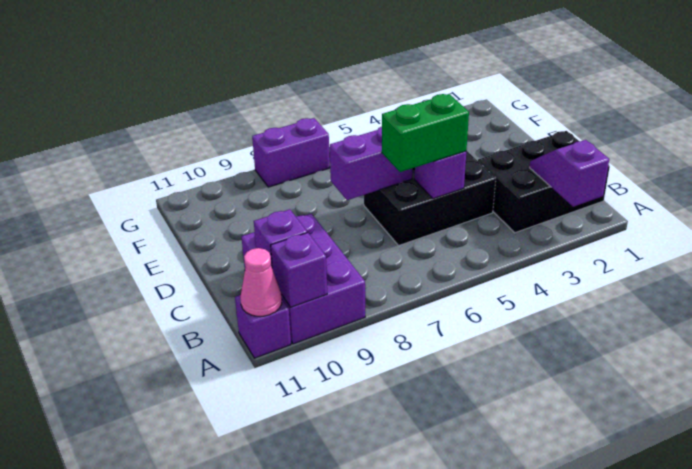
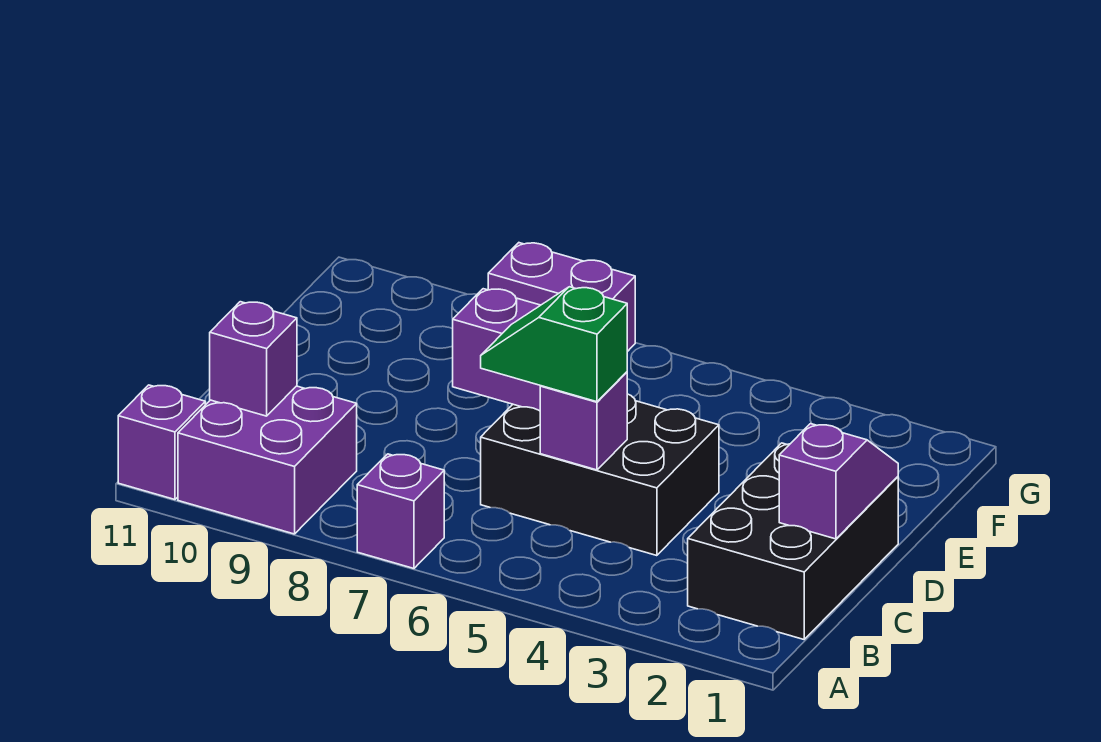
purple slope A2:B2 level 2 top A -> purple slope C1:D1 level 2 top C
purple brick A9:C10 level 1 -> purple brick A9:B10 level 1
purple brick A10 level 2 -> purple brick A7 level 1
pink cone A11 level 2 -> none
black brick B1:C3 level 1 -> black brick B1:D2 level 1
green brick C5:C6 level 3 -> green slope C5:C6 level 3 top 5

